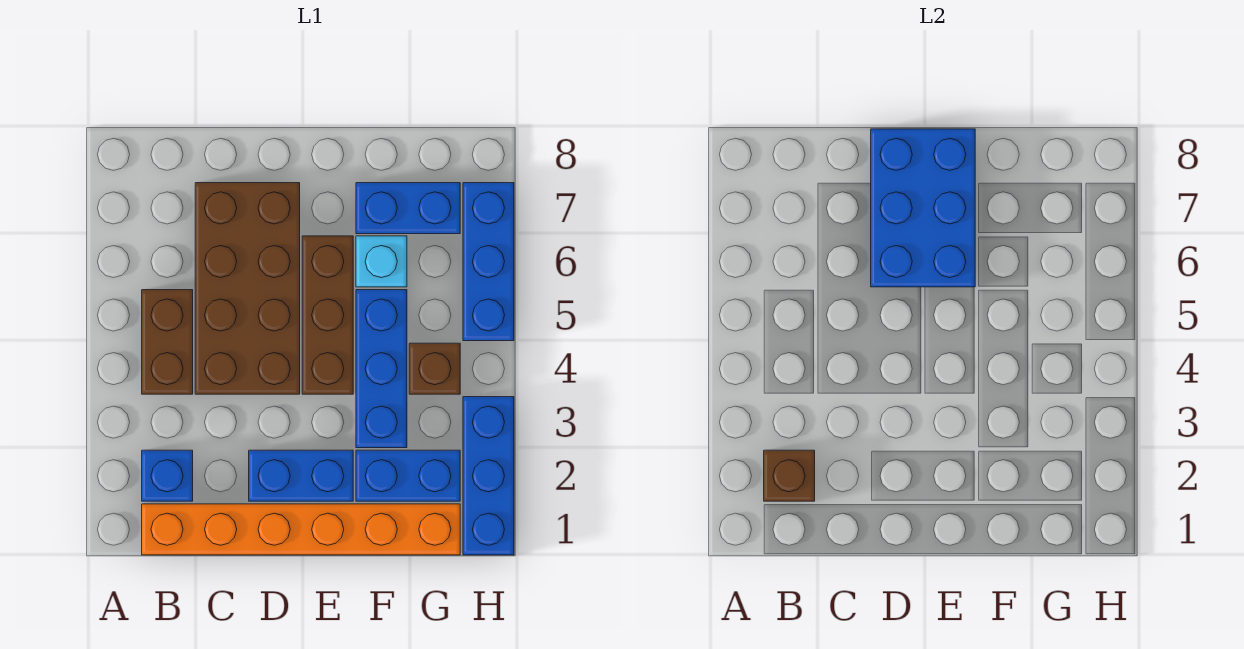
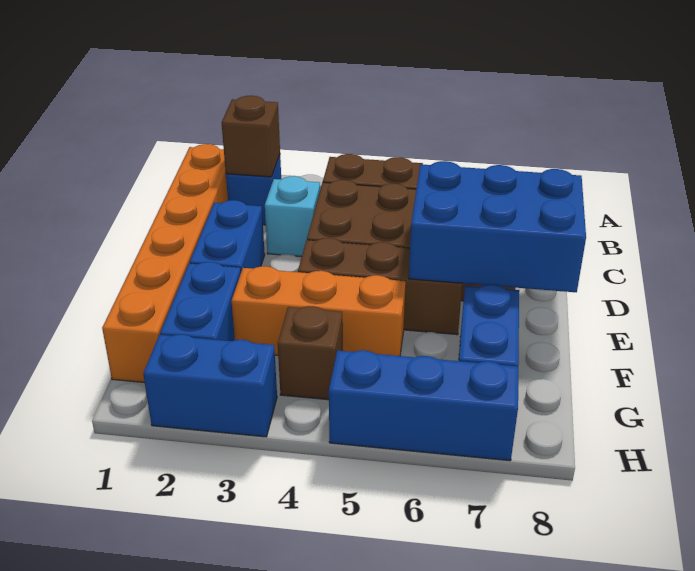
blue brick F3:F5 level 1 -> orange brick F3:F5 level 1
cyan brick F6 level 1 -> cyan brick C3 level 1
blue brick H1:H3 level 1 -> blue brick H2:H3 level 1

